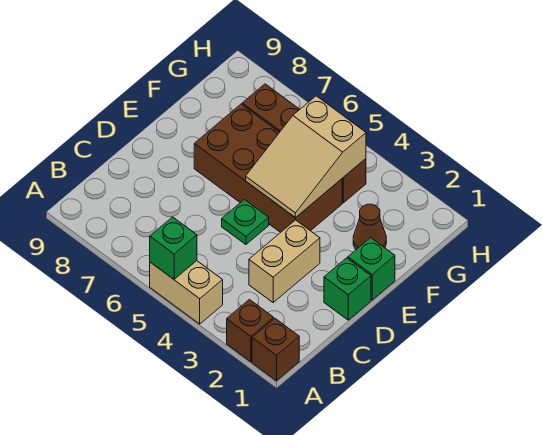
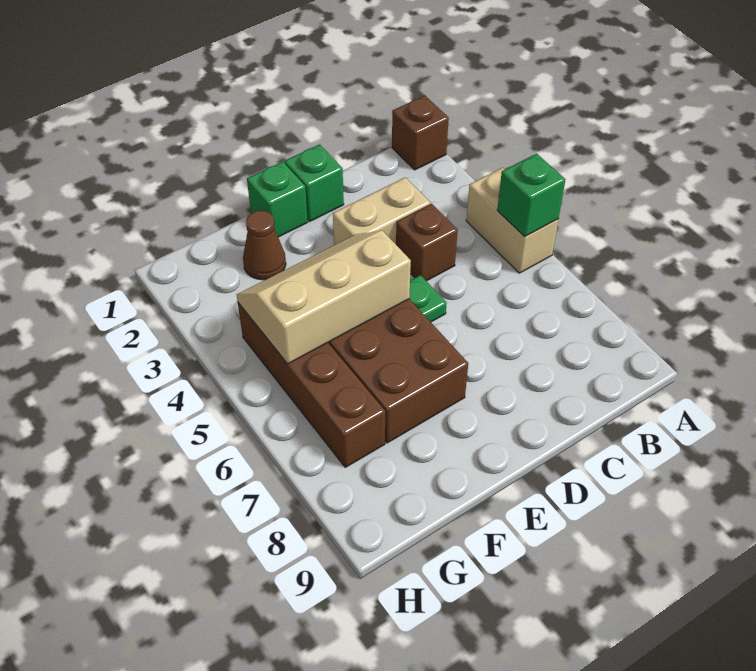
brown brick A2 level 1 -> brown brick C4 level 1
tan slope E4:G5 level 2 top G -> tan slope E4:G5 level 2 top 5

